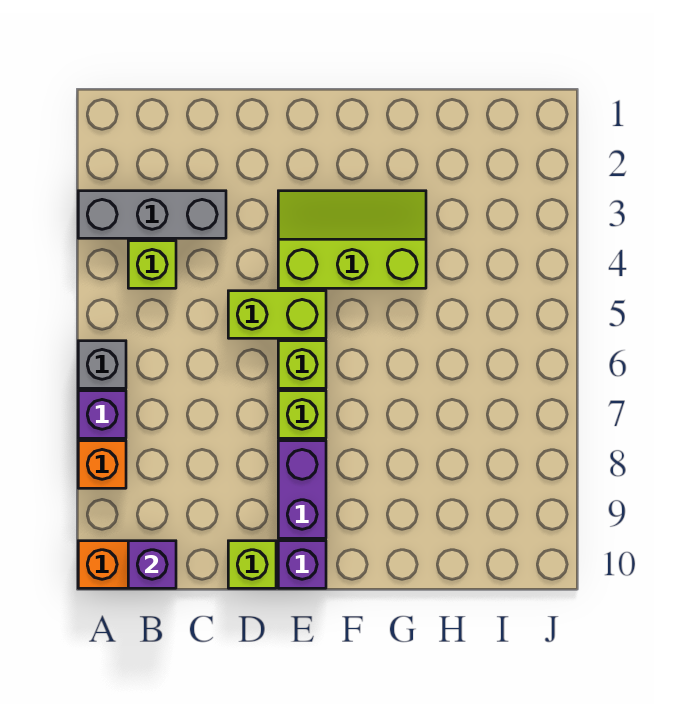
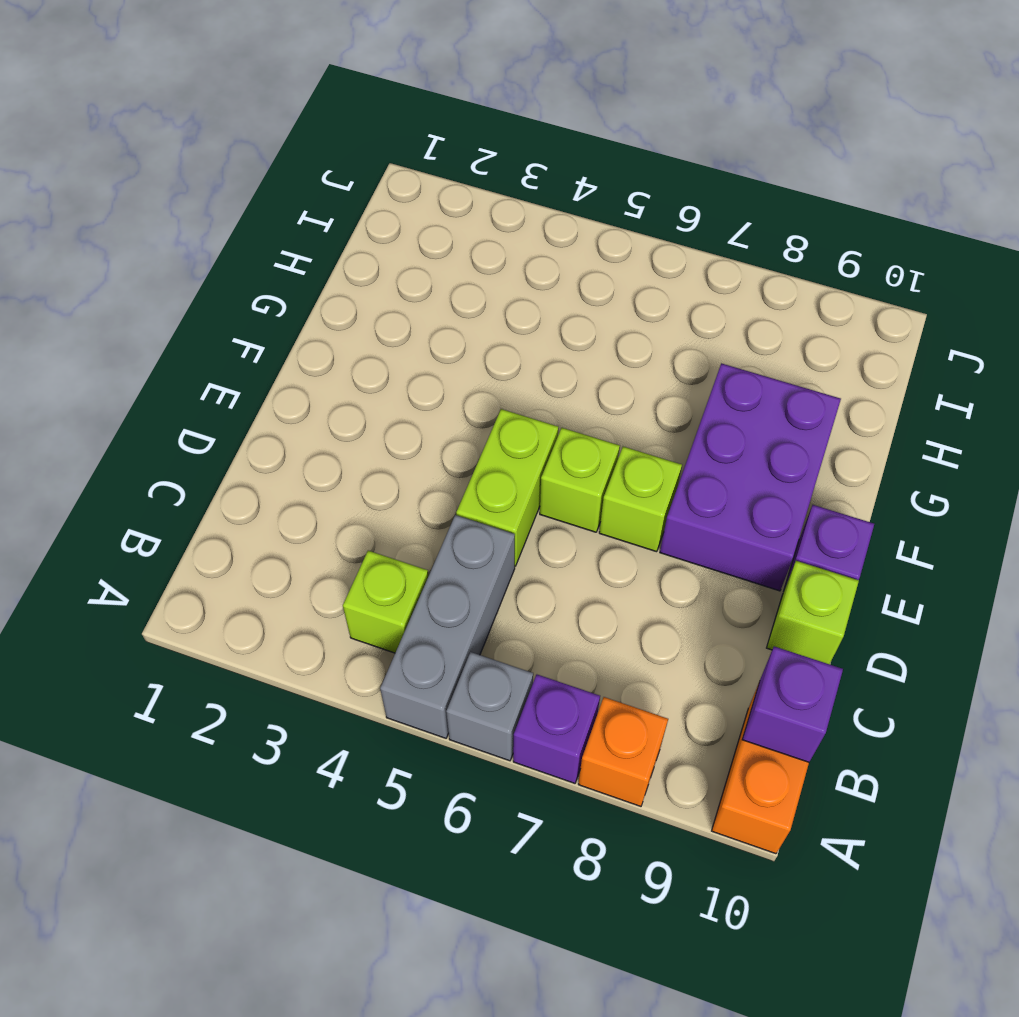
grey brick A3:C3 level 1 -> grey brick A5:C5 level 1
lime slope E3:G4 level 1 top 4 -> none
purple brick E8:E9 level 1 -> purple brick E8:G9 level 1

